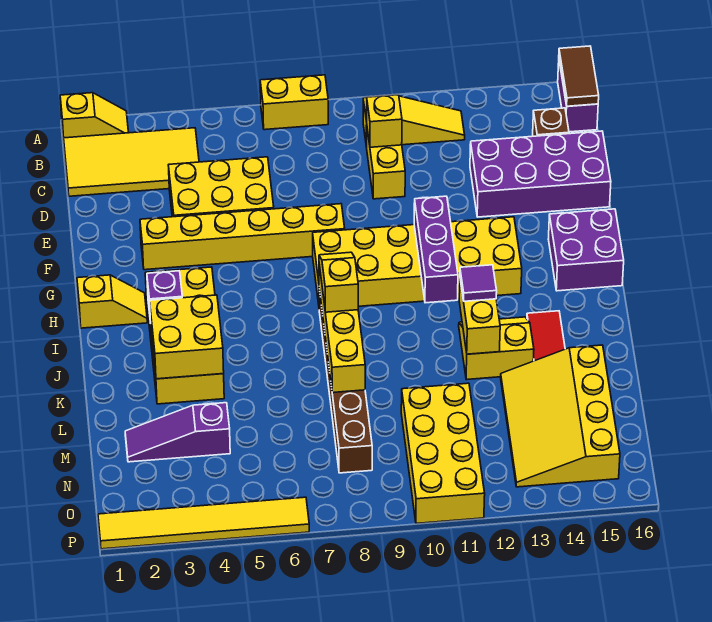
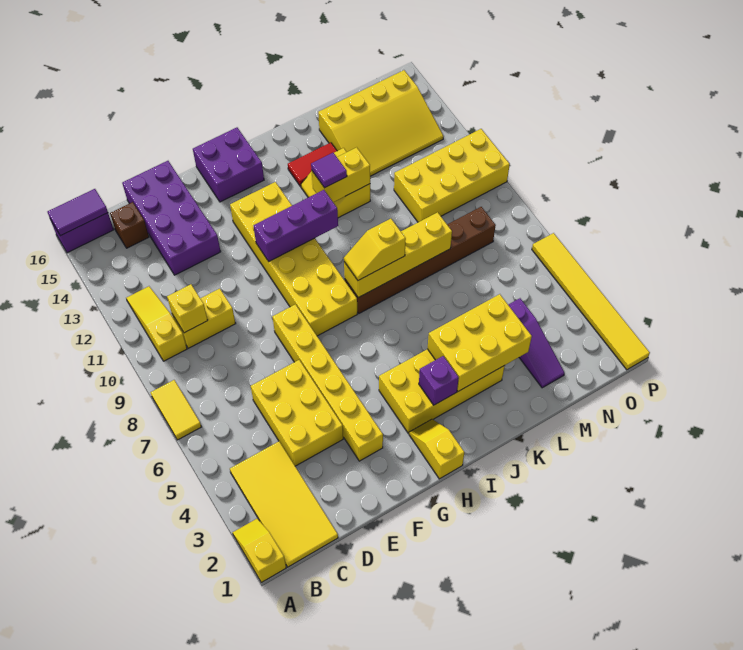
yellow brick A7:A8 level 1 -> yellow tile A7:A8 level 1
brown tile A16:B16 level 2 -> purple tile A16:B16 level 2
yellow brick J3:K4 level 2 -> yellow brick J3:L4 level 2

